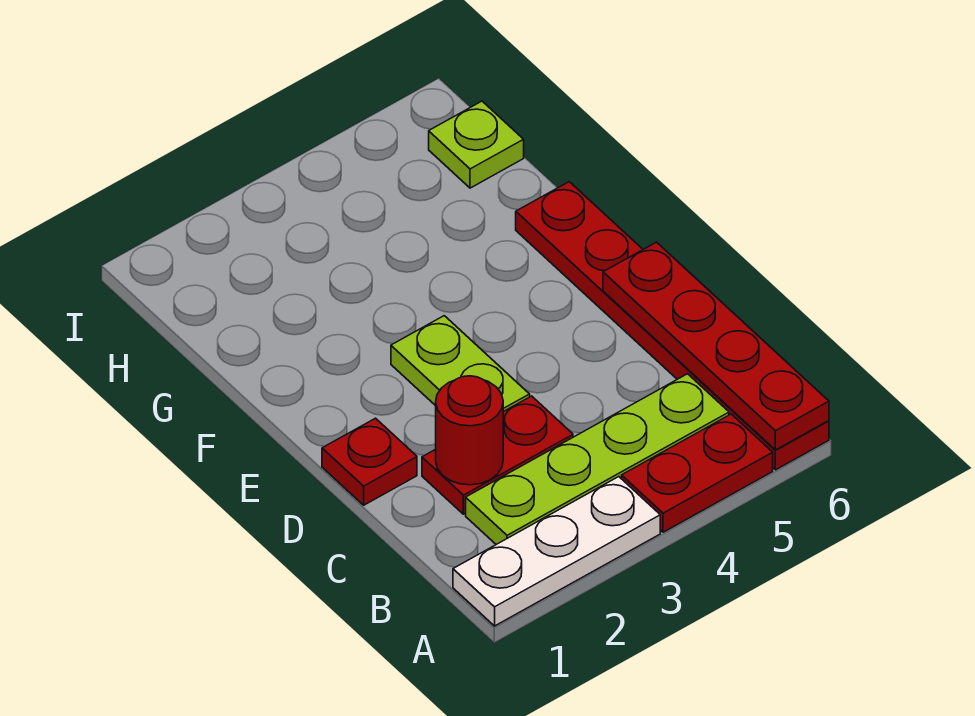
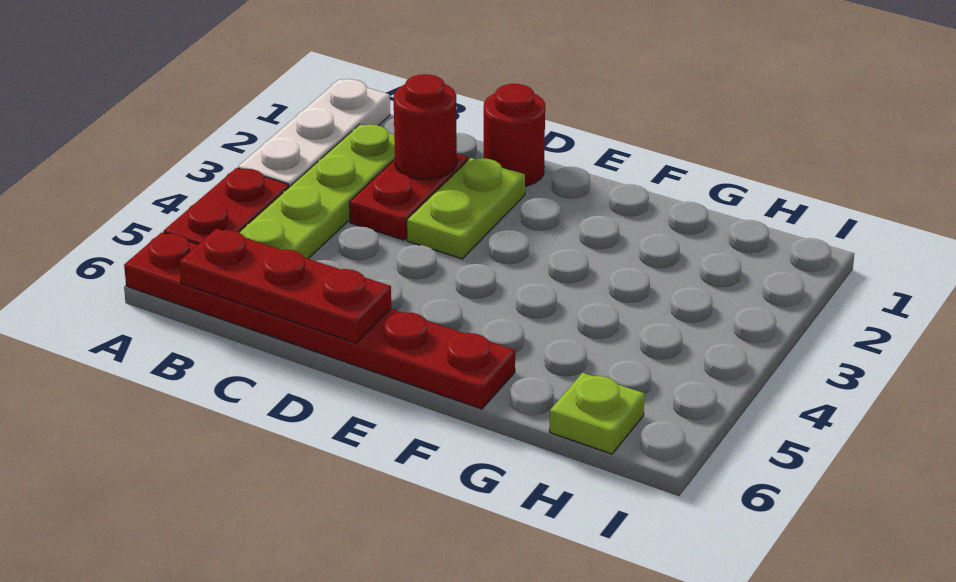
red plate A6:D6 level 2 -> red plate B6:D6 level 2
red plate D1 level 1 -> red round brick D1 level 1
lime plate D3:E3 level 1 -> lime plate D2:D3 level 1

